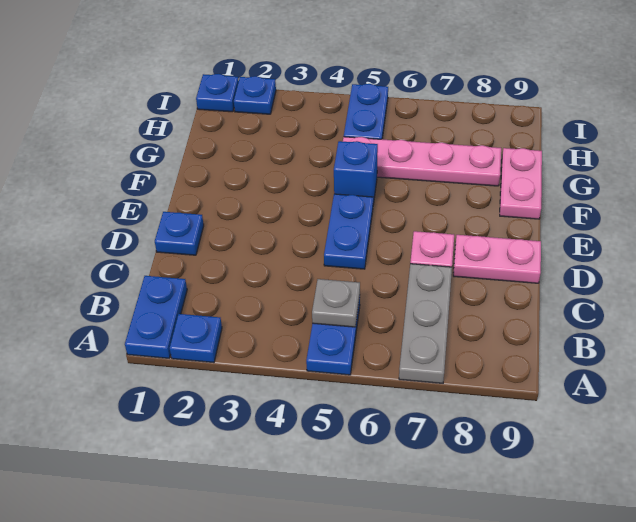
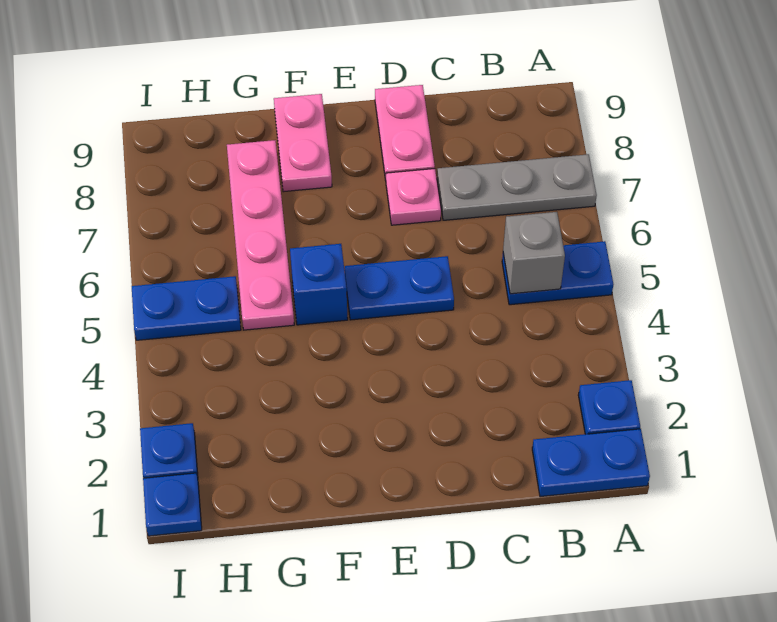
grey plate B5 level 2 -> grey brick B5 level 2
blue plate D1 level 1 -> none
pink plate F9:G9 level 1 -> pink plate F8:F9 level 1

